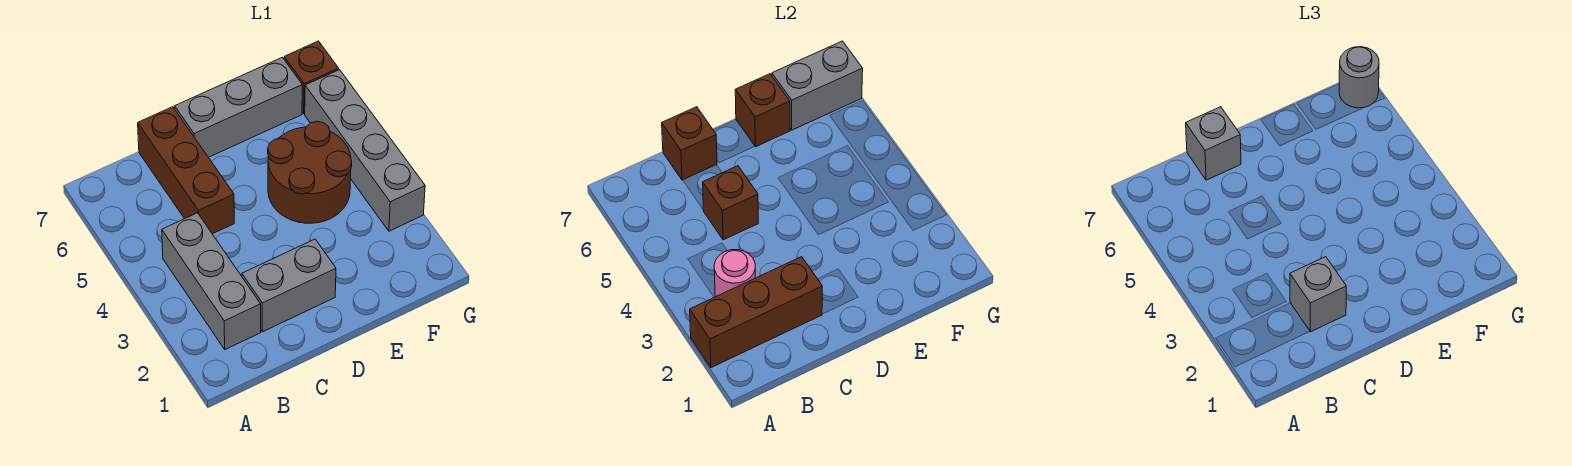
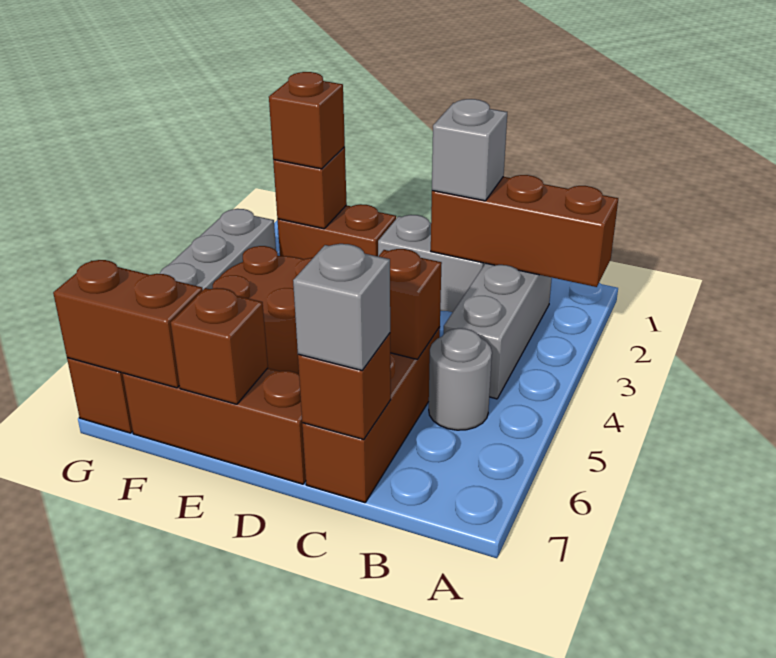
pink round brick B3 level 2 -> none
grey brick D7:F7 level 1 -> brown brick D7:F7 level 1
none -> brown brick E2:F2 level 1
none -> brown brick F2 level 2
none -> brown brick F2 level 3
grey brick F7:G7 level 2 -> brown brick F7:G7 level 2
grey round brick G7 level 3 -> grey round brick B5 level 1

